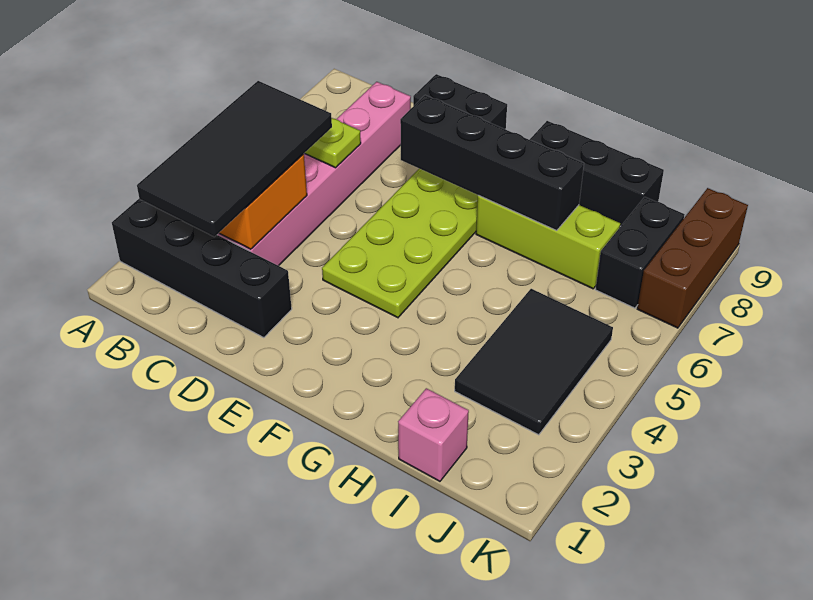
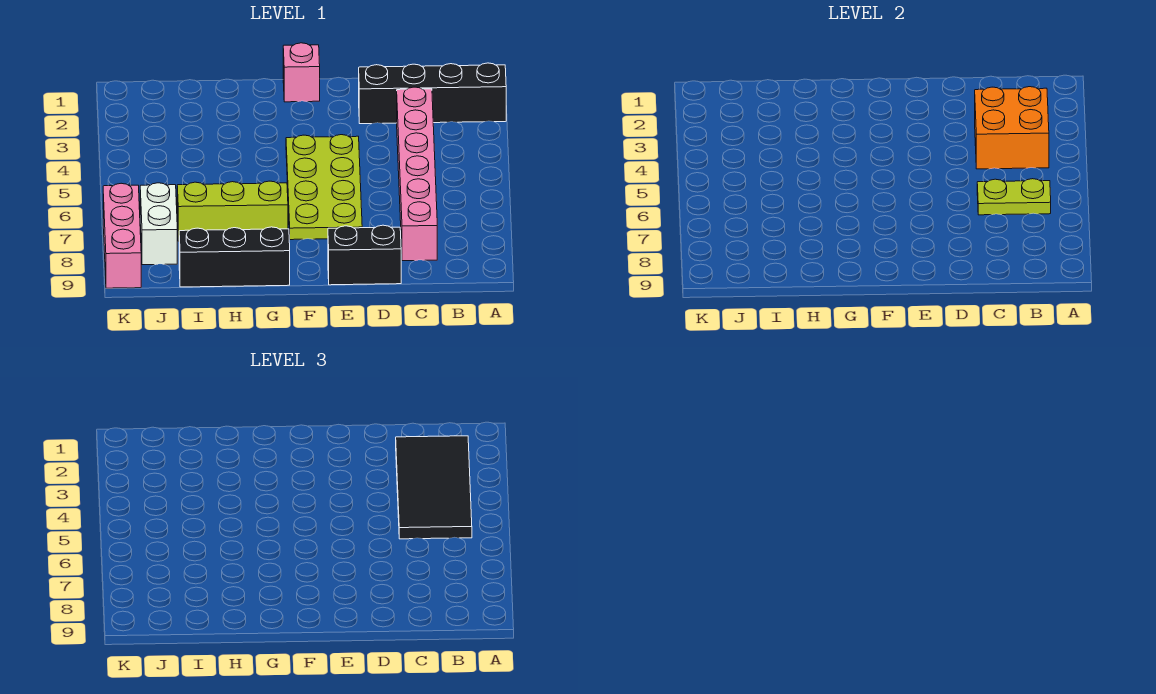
black brick E7:H7 level 2 -> none
pink brick I1 level 1 -> pink brick F1 level 1
black tile I3:J5 level 1 -> none
black brick J7:J8 level 1 -> white brick J7:J8 level 1
brown brick K7:K9 level 1 -> pink brick K7:K9 level 1

